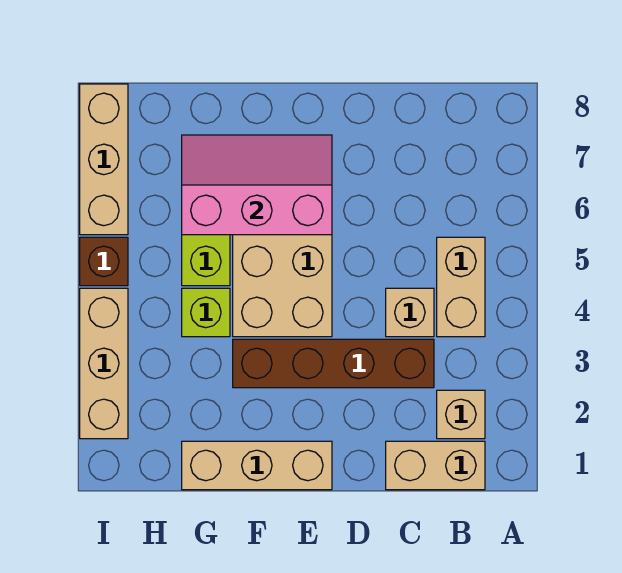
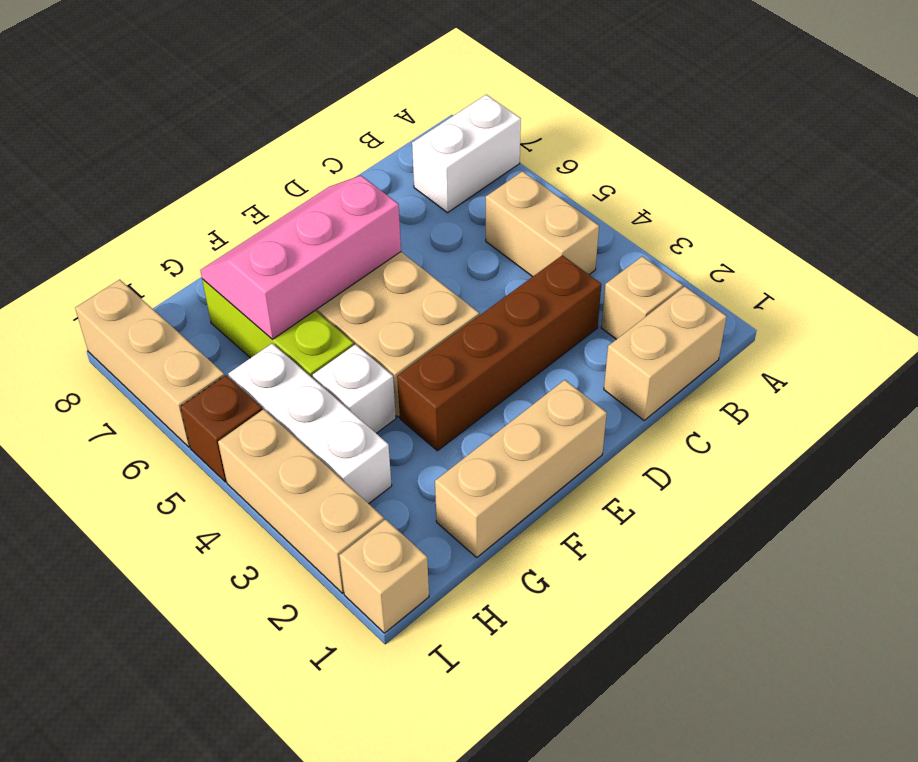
none -> white brick A7:B7 level 1
tan brick C4 level 1 -> tan brick I1 level 1
lime brick G4 level 1 -> white brick G4 level 1
none -> white brick H3:H5 level 1

